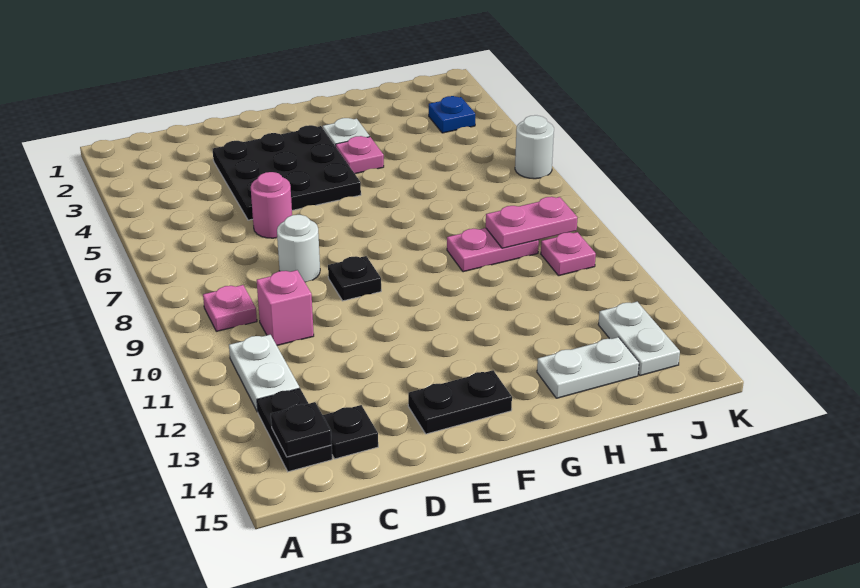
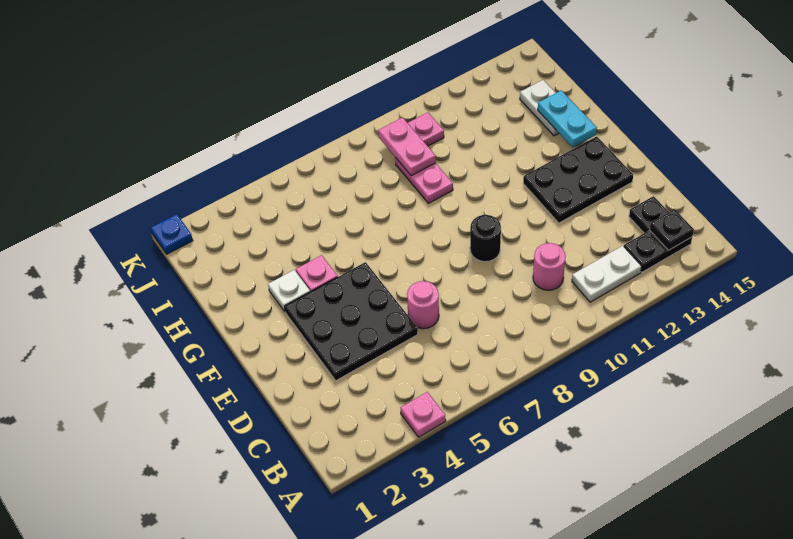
pink plate B9 level 1 -> pink plate A4 level 1
pink brick C10 level 1 -> pink round brick C10 level 1
white round brick D8 level 1 -> none
black plate E9 level 1 -> black round brick E9 level 1
black plate E14:F14 level 1 -> black plate E12:F14 level 1
none -> cyan plate G14:H14 level 2
blue plate J3 level 1 -> blue plate K1 level 1
white plate J13:J14 level 1 -> none
white round brick K6 level 1 -> none

